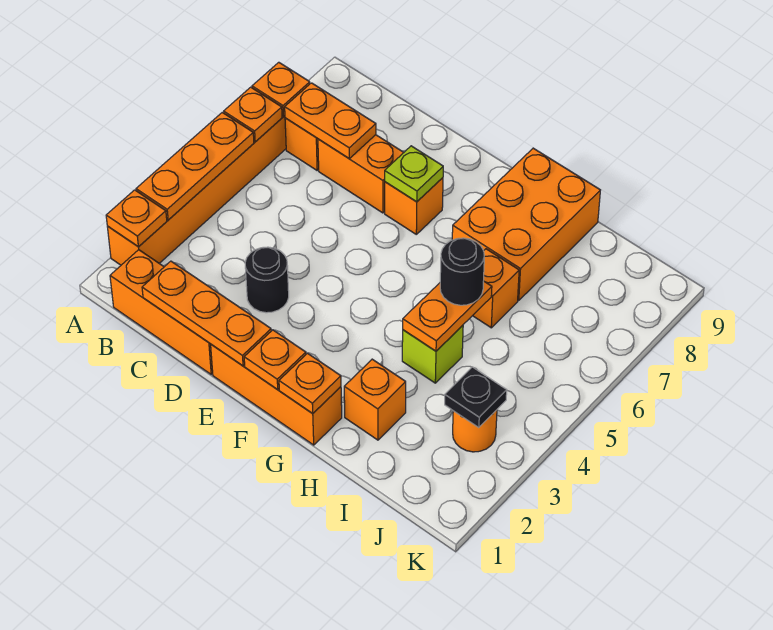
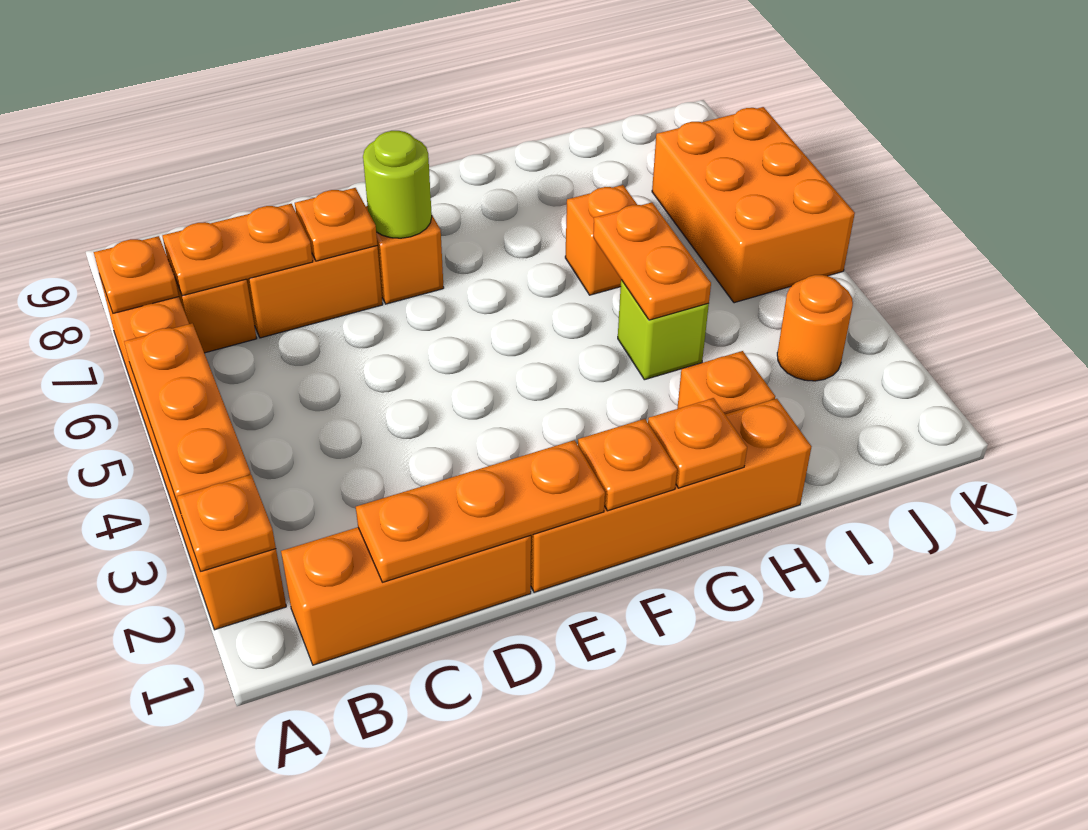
orange plate A6 level 2 -> orange plate D7 level 2
black round brick D3 level 1 -> none
orange brick E1:G1 level 1 -> orange brick E1:H1 level 1
lime plate E7 level 2 -> lime round brick E7 level 2
orange brick G7:H9 level 1 -> orange brick J5:K7 level 1
black round brick H5 level 3 -> none
black plate J3 level 2 -> none

